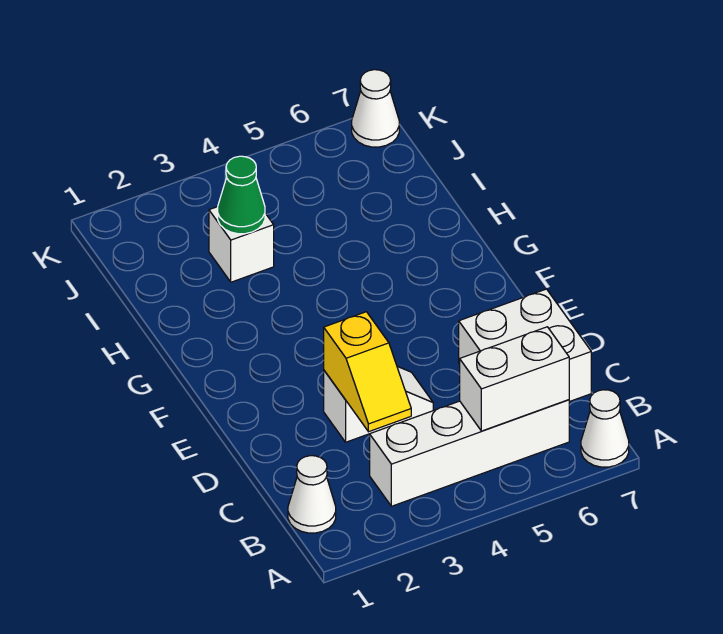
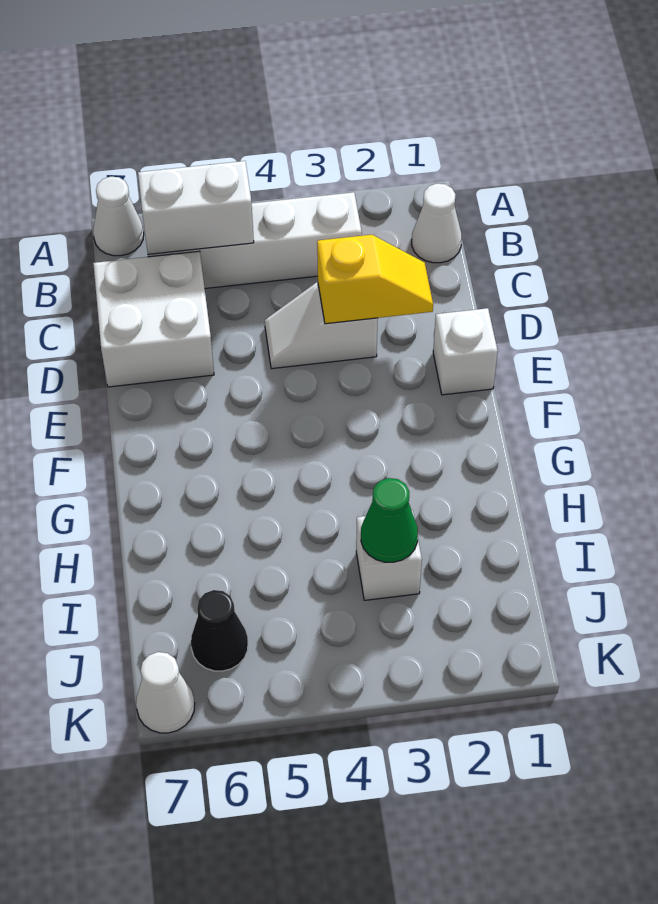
yellow slope C3:D3 level 2 top D -> yellow slope D2:D3 level 2 top 3
none -> white brick E1 level 1
none -> black cone J6 level 1

